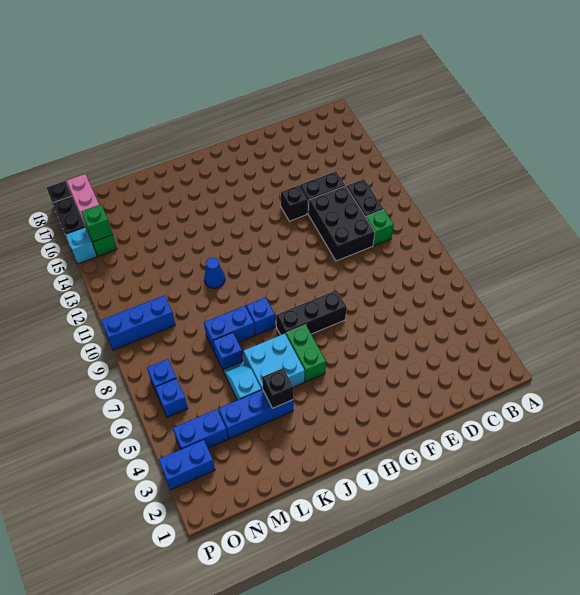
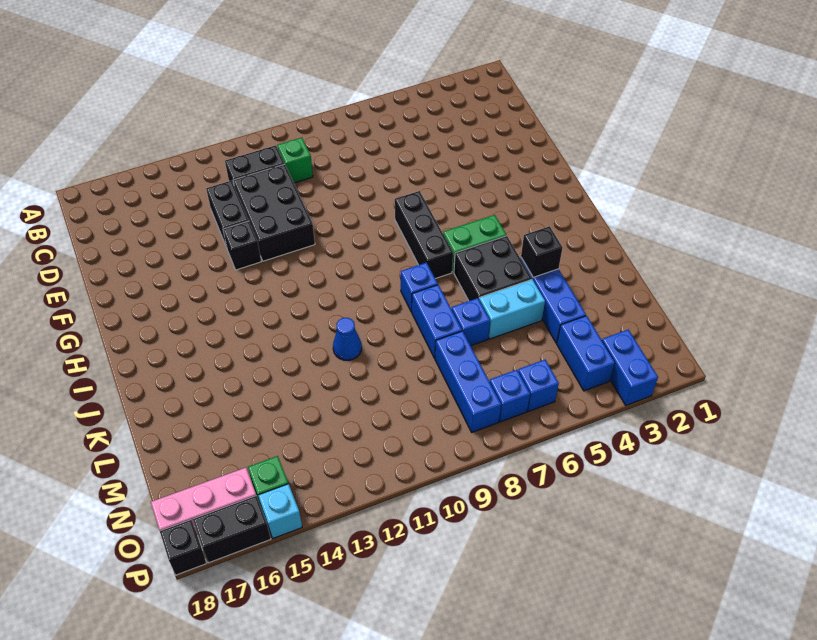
black brick D10:E12 level 1 -> black brick D11:F12 level 1
cyan brick J5:K6 level 1 -> black brick J5:K6 level 1
cyan slope L5:L6 level 1 top 5 -> cyan brick L5:L6 level 1
blue brick N10:P10 level 1 -> blue brick M8:O8 level 1
green brick O15 level 2 -> none

